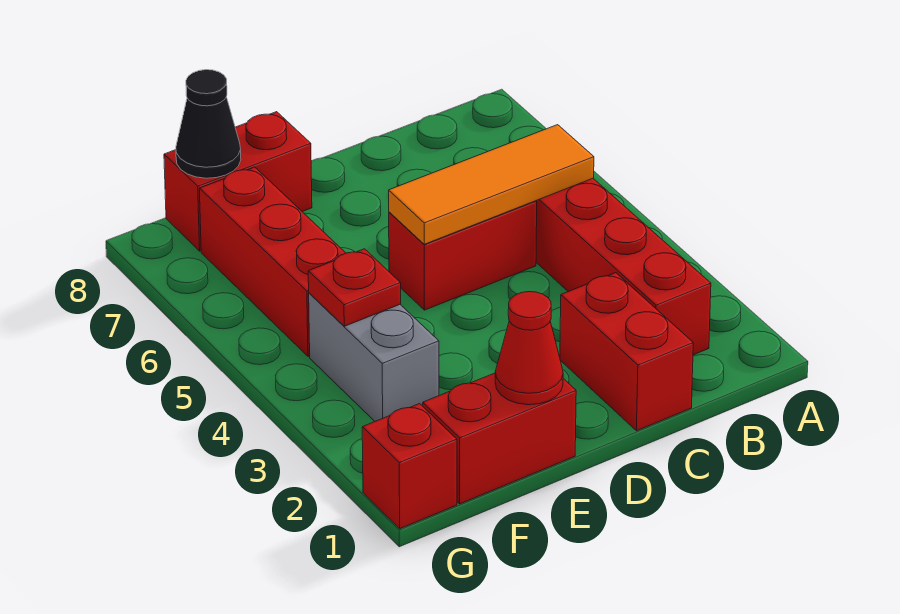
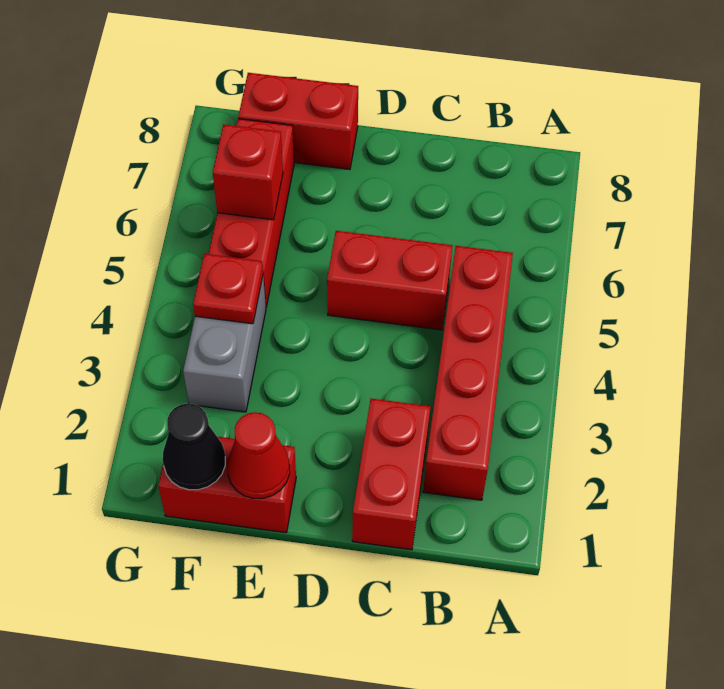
orange tile B5:D5 level 2 -> none
black cone F8 level 2 -> black cone F1 level 2
red brick G1 level 1 -> red brick F6 level 2

